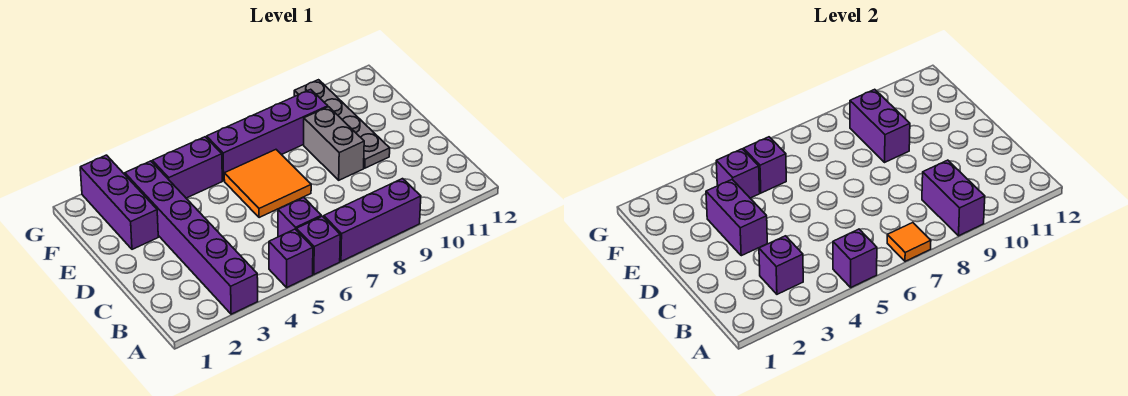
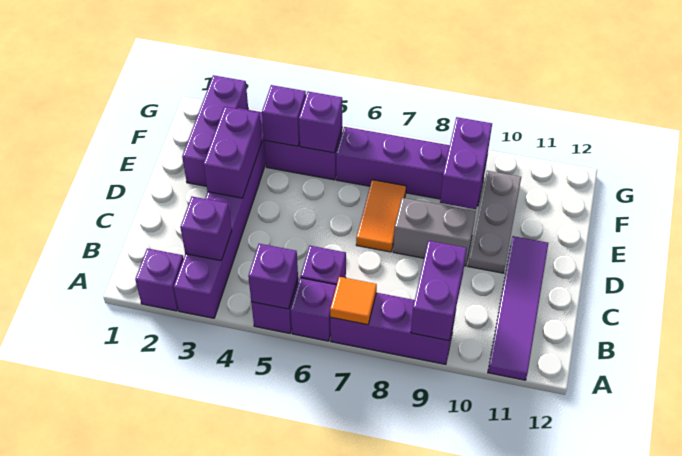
none -> purple brick A2 level 1
none -> purple tile A11:D11 level 1
orange tile D6:E7 level 1 -> orange tile D7:E7 level 1
grey brick D9:E9 level 1 -> grey brick D8:D9 level 1
grey plate D10:G10 level 1 -> grey plate D10:F10 level 1

